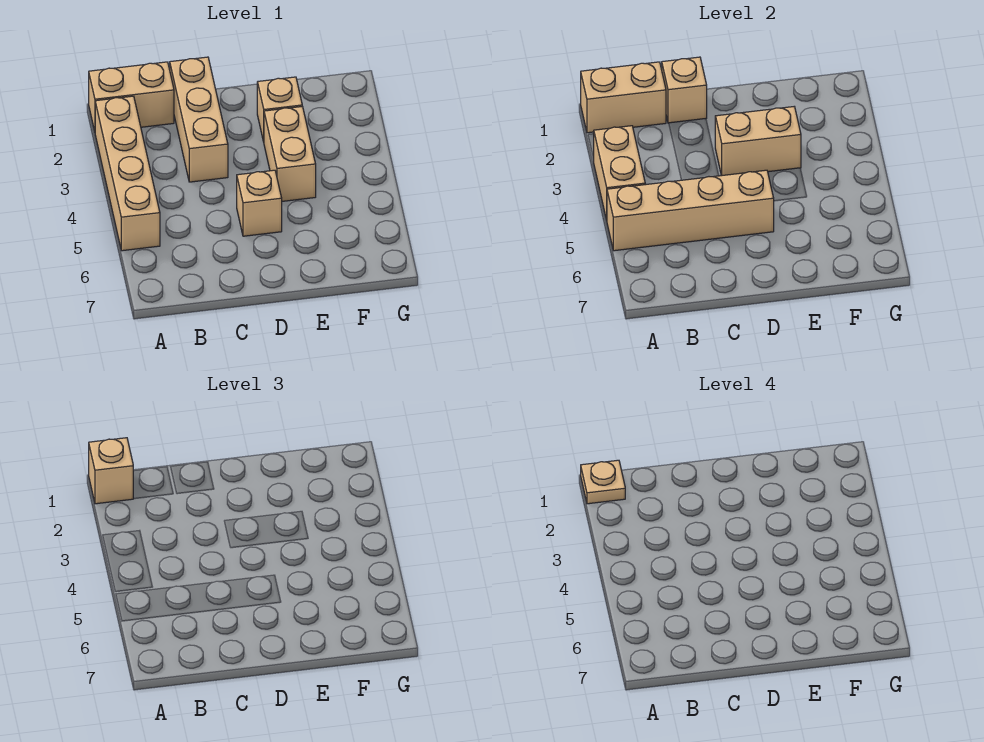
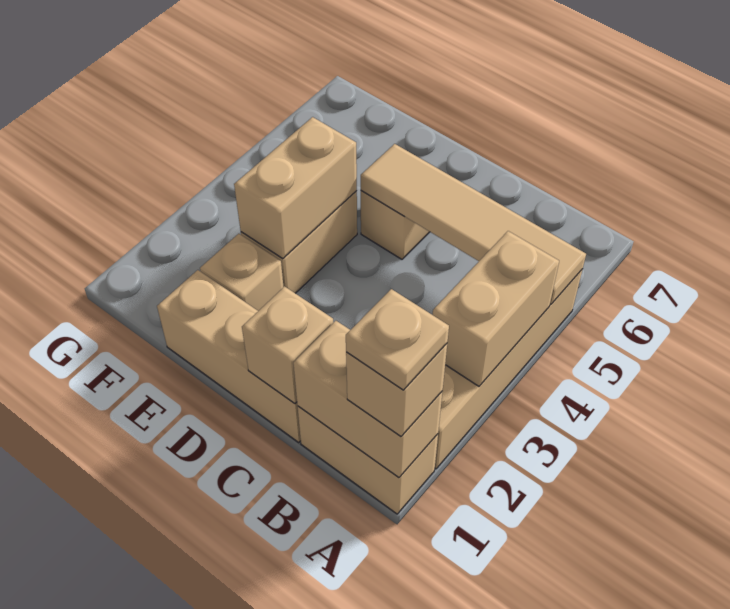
tan brick A5:D5 level 2 -> tan tile A5:D5 level 2
tan brick C1:C3 level 1 -> tan brick C1:E1 level 1
tan brick D3:E3 level 2 -> tan brick E3:E4 level 2

